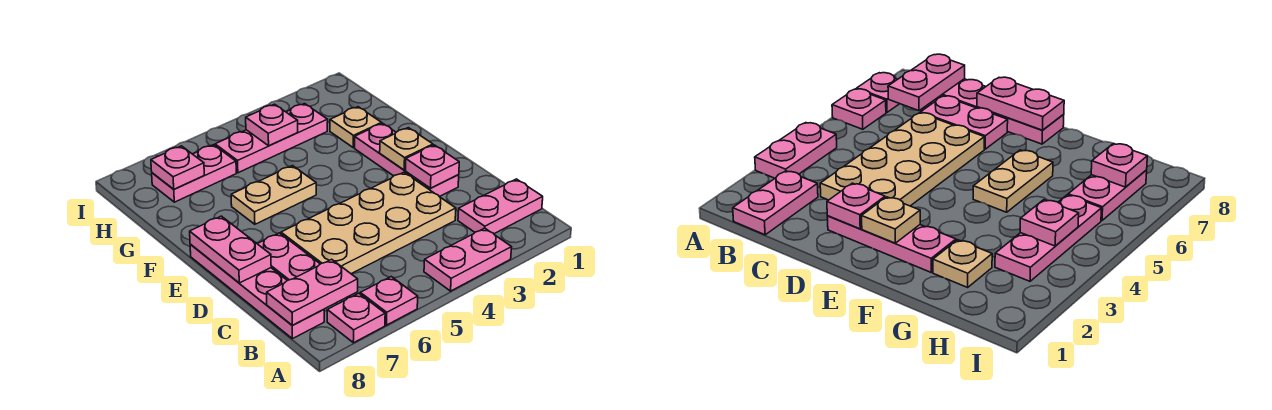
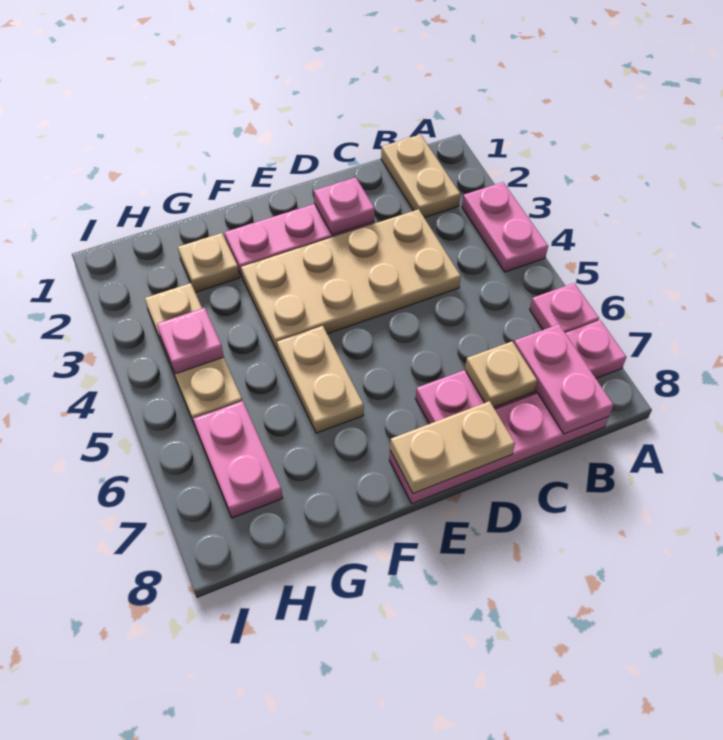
pink plate B1:B2 level 1 -> tan plate B1:B2 level 1
tan plate C3:D6 level 1 -> tan plate C3:F4 level 1
pink plate D8:E8 level 2 -> tan plate D8:E8 level 2
tan plate E2 level 2 -> tan plate C7 level 2
pink plate H3:H5 level 1 -> tan plate H3:H5 level 1
pink plate H7 level 2 -> none

